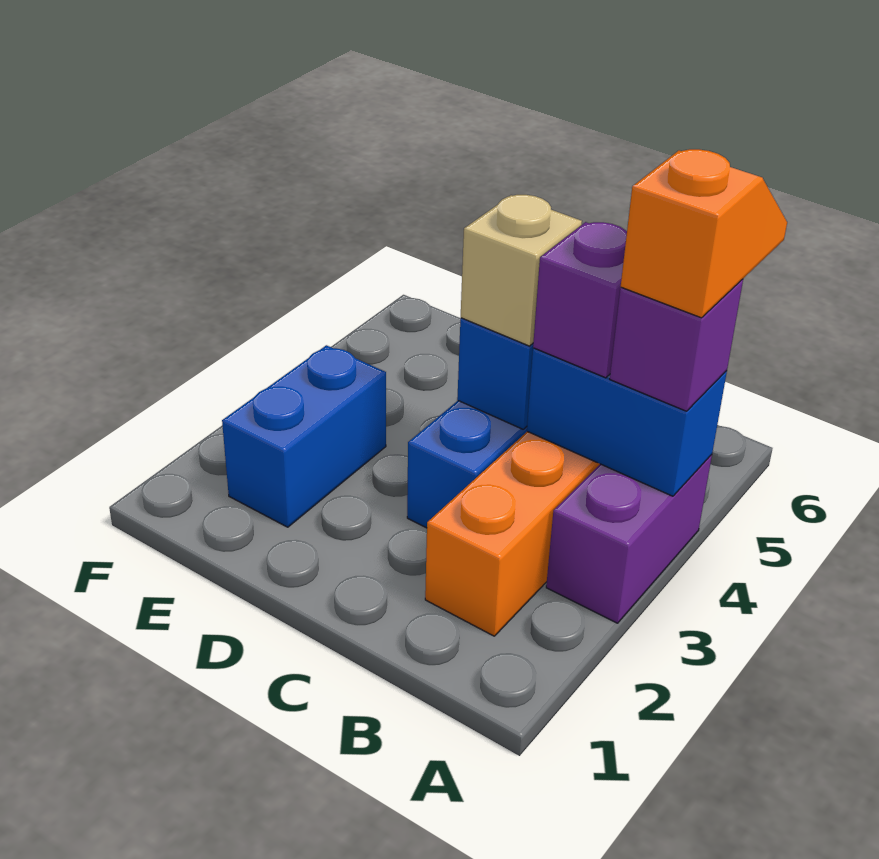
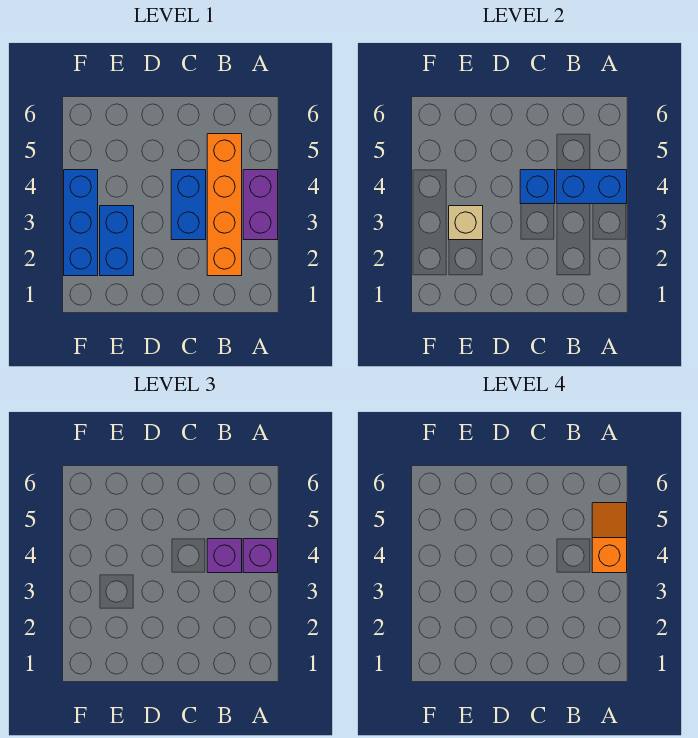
tan brick C4 level 3 -> tan brick E3 level 2
none -> blue brick F2:F4 level 1

